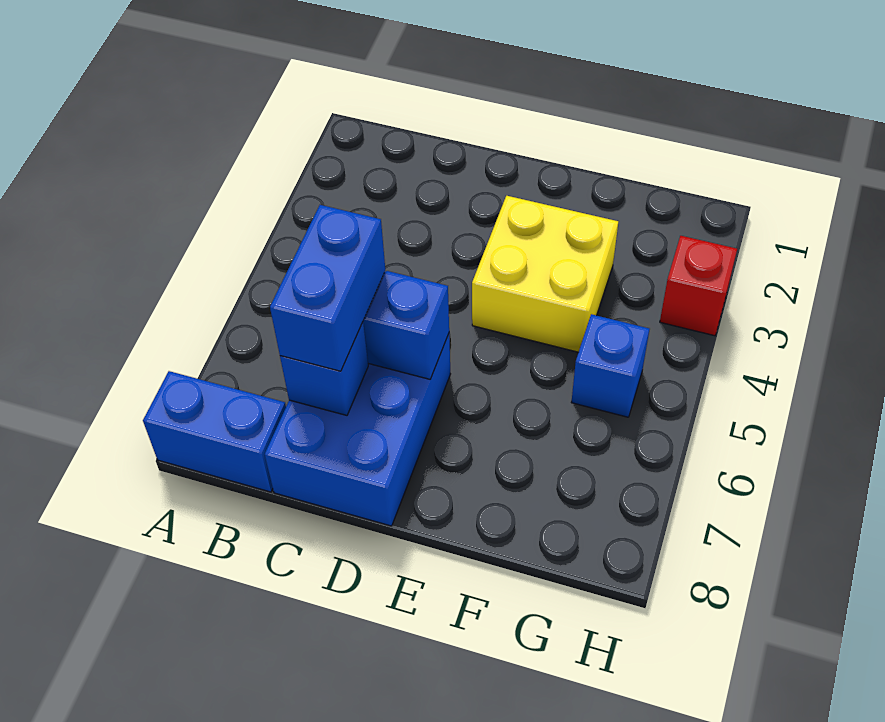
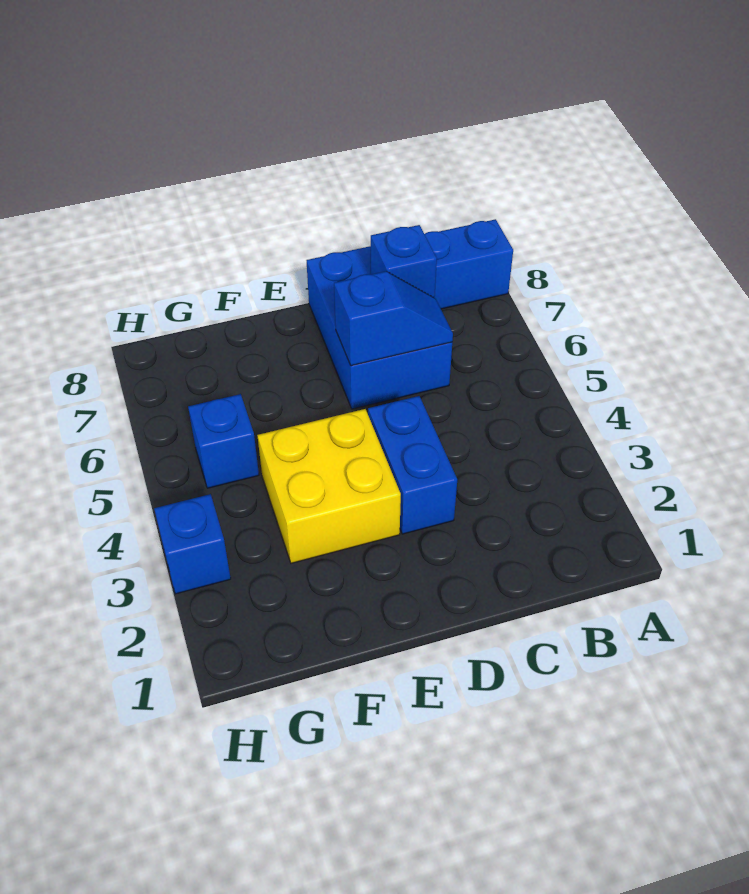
blue brick C6:C7 level 3 -> blue brick D3:D4 level 1
red brick H3 level 1 -> blue brick H3 level 1

